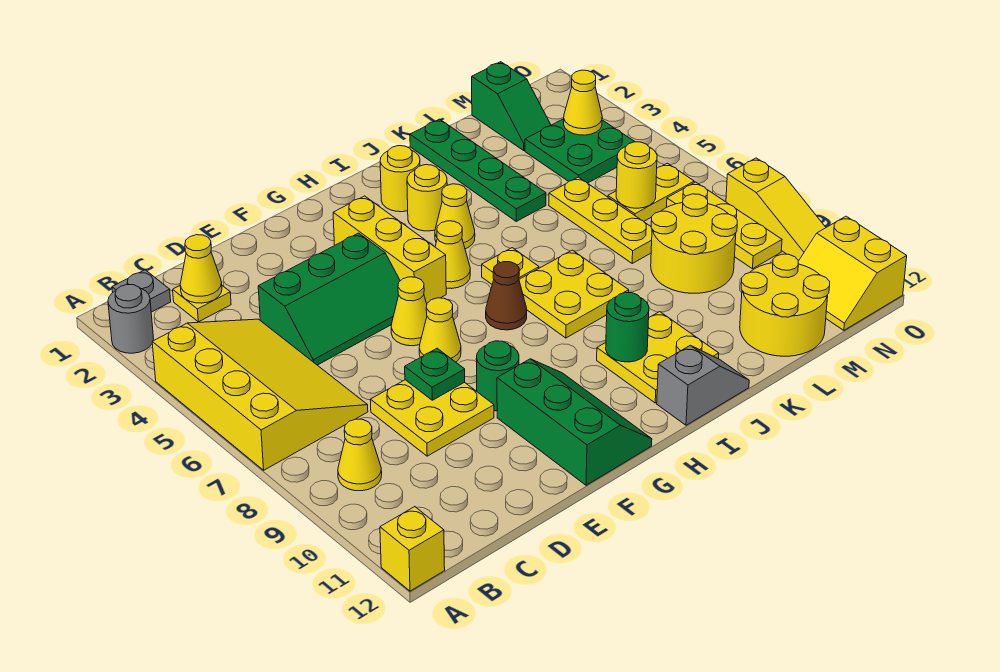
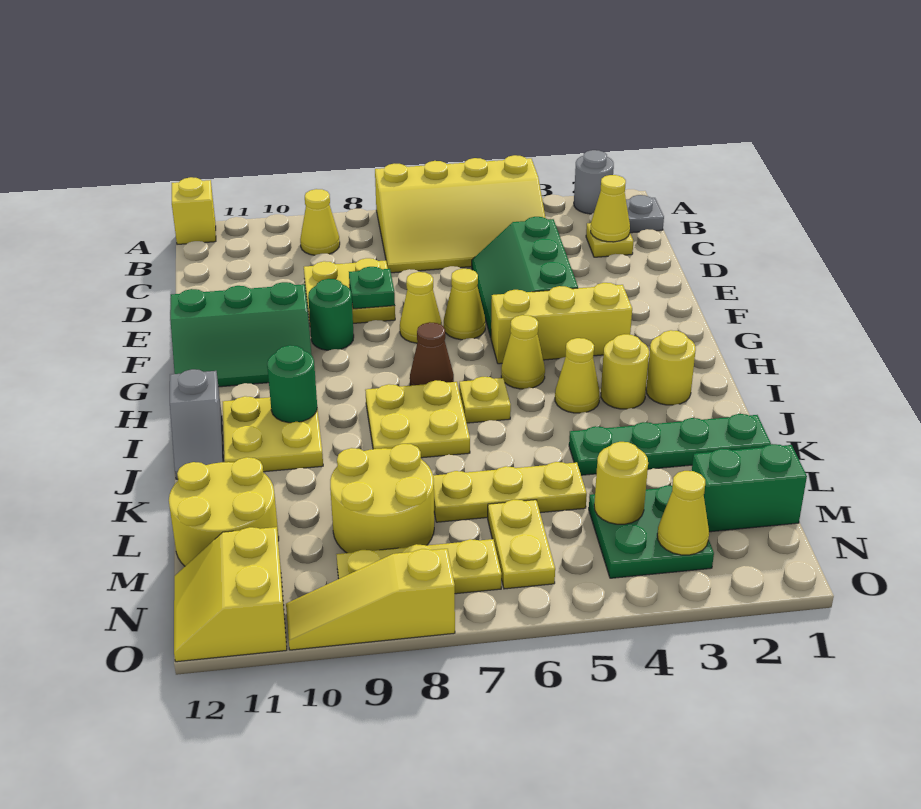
green slope M1:M2 level 1 top 1 -> green brick M1:M2 level 1
yellow round brick M6 level 2 -> yellow round brick M4 level 2
yellow slope N11:O12 level 1 top O -> yellow slope N11:O12 level 1 top 11

